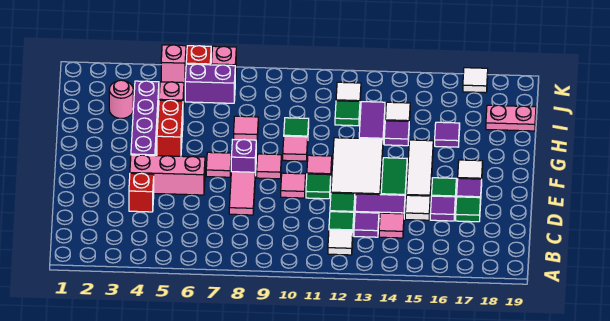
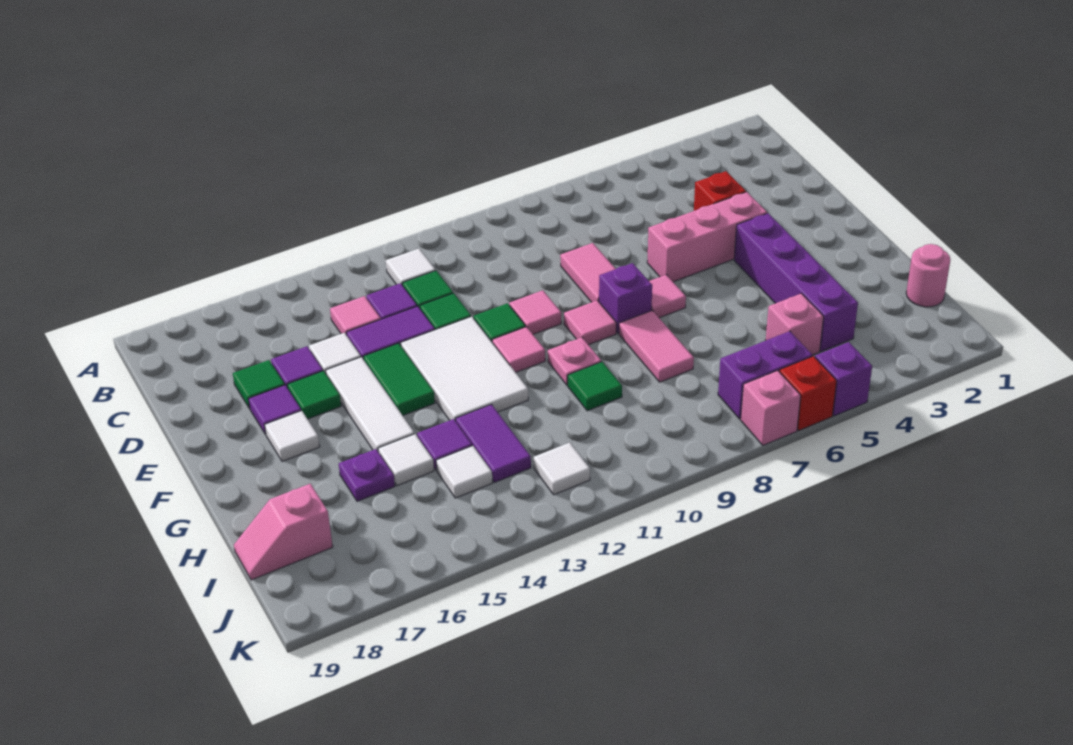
red brick G5:H5 level 1 -> none
pink tile G10 level 1 -> pink plate G10 level 1
pink tile H8 level 1 -> pink tile G8:H8 level 1
purple tile H16 level 1 -> purple plate H16 level 1
pink round brick I3 level 1 -> pink round brick I1 level 1
green tile I12 level 1 -> none
pink plate I18:I19 level 1 -> pink slope I18:I19 level 1 top 18
pink brick K5 level 1 -> purple brick K5 level 1
white tile K17 level 1 -> white tile H15 level 1

